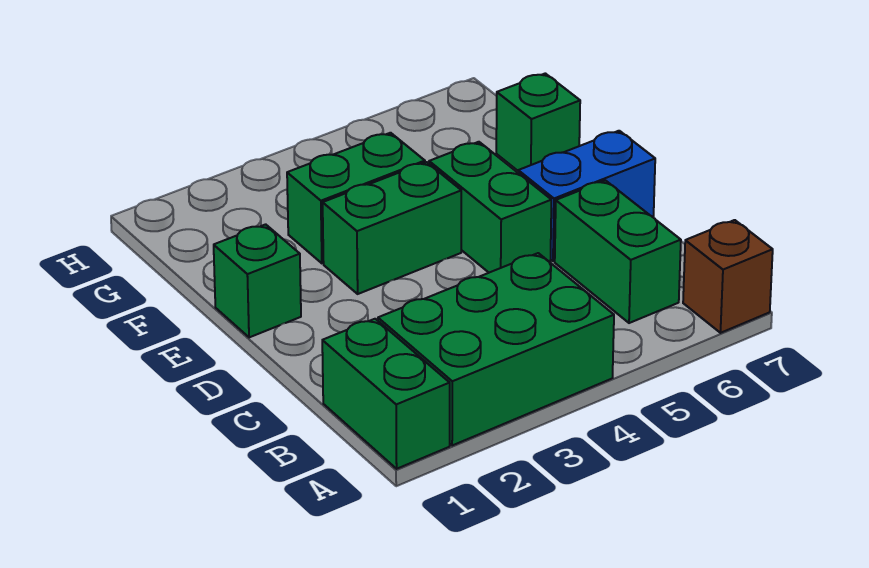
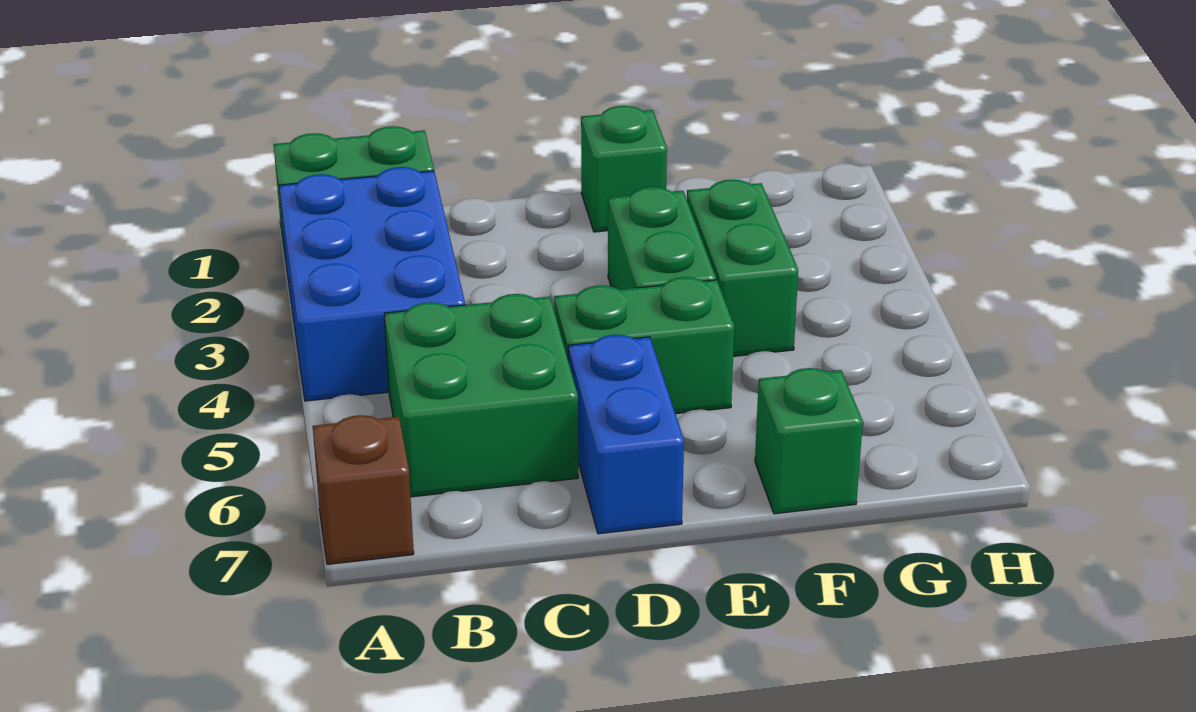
green brick A2:B4 level 1 -> blue brick A2:B4 level 1
green brick B6:C6 level 1 -> green brick B5:C6 level 1

